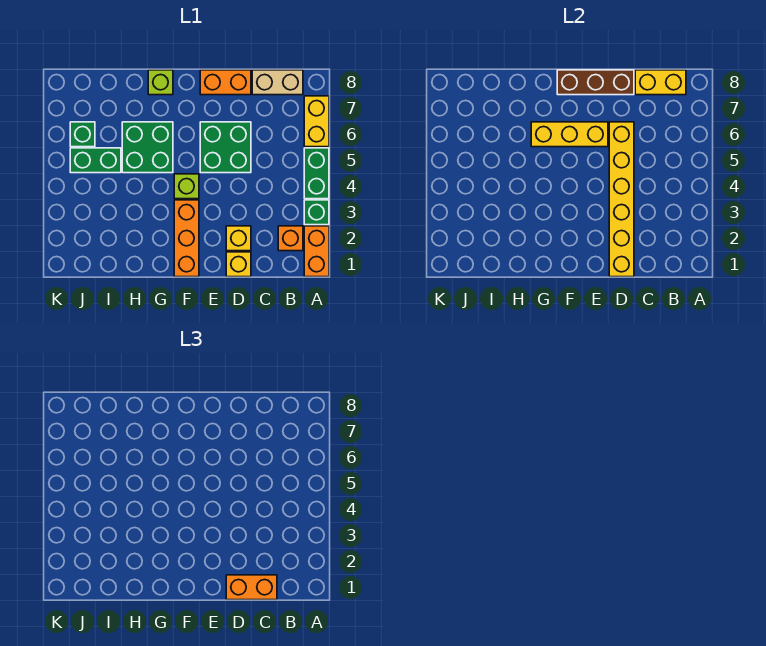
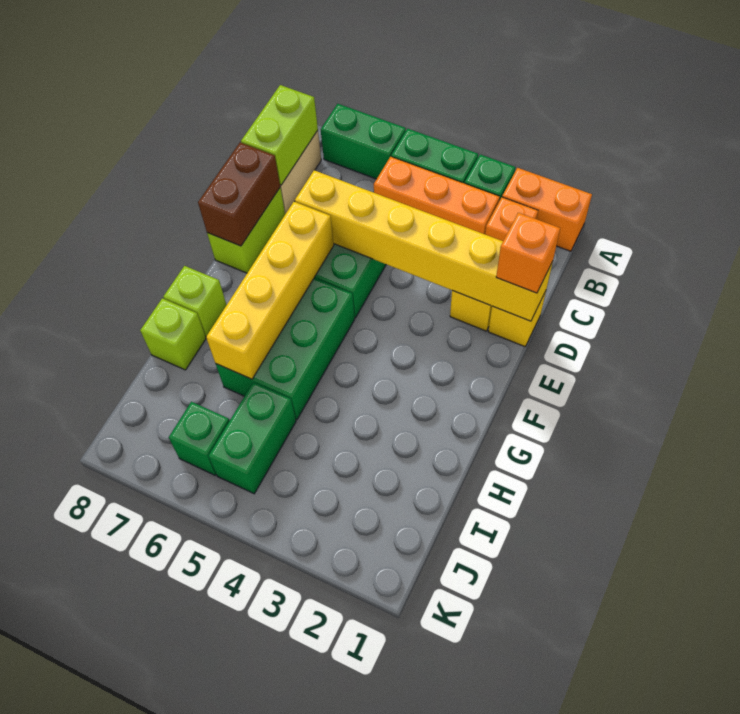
yellow brick A6:A7 level 1 -> green brick A6:A7 level 1
yellow brick B8:C8 level 2 -> lime brick B8:C8 level 2
orange brick C1:D1 level 3 -> orange brick D1 level 3
orange brick D8:E8 level 1 -> lime brick D8:E8 level 1
brown brick D8:F8 level 2 -> brown brick D8:E8 level 2
yellow brick E6:G6 level 2 -> yellow brick E6:H6 level 2
orange brick F1:F3 level 1 -> orange brick B3:B5 level 1
lime brick F4 level 1 -> lime brick H8 level 1
green brick G5:H6 level 1 -> green brick F5:H6 level 1

